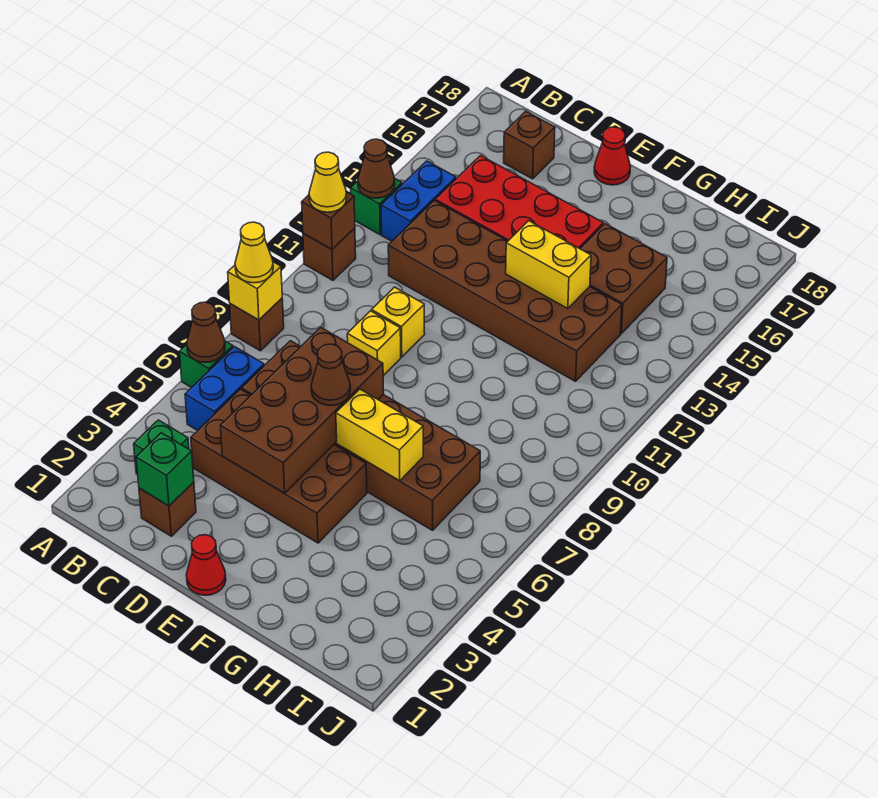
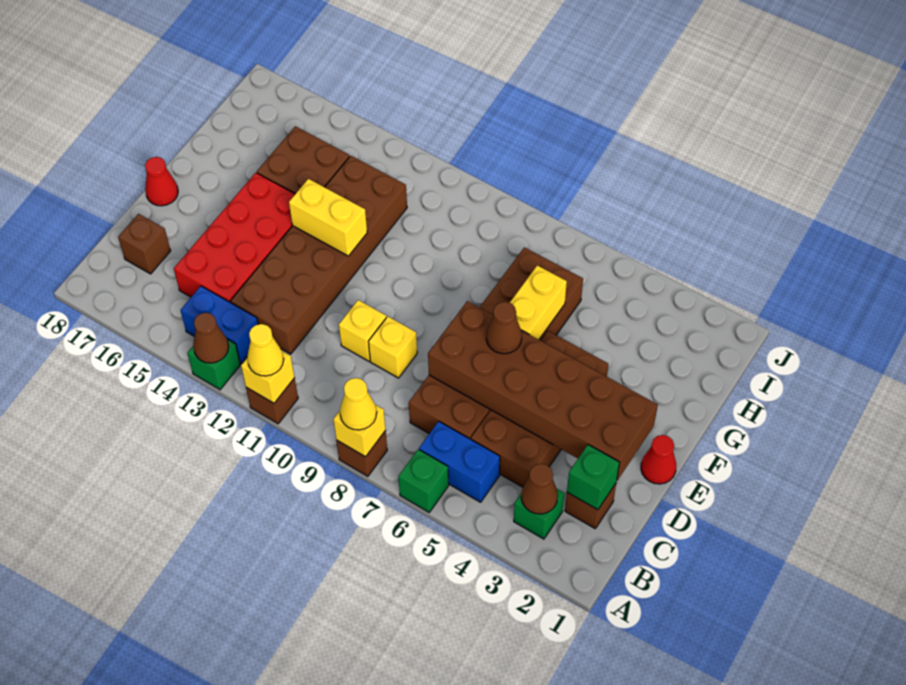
brown cone A6 level 2 -> brown cone B3 level 2
brown brick A11 level 2 -> yellow brick A11 level 2
brown brick D4:E7 level 2 -> brown brick D2:E7 level 2
yellow brick F13:G13 level 2 -> yellow brick F12:F13 level 2

